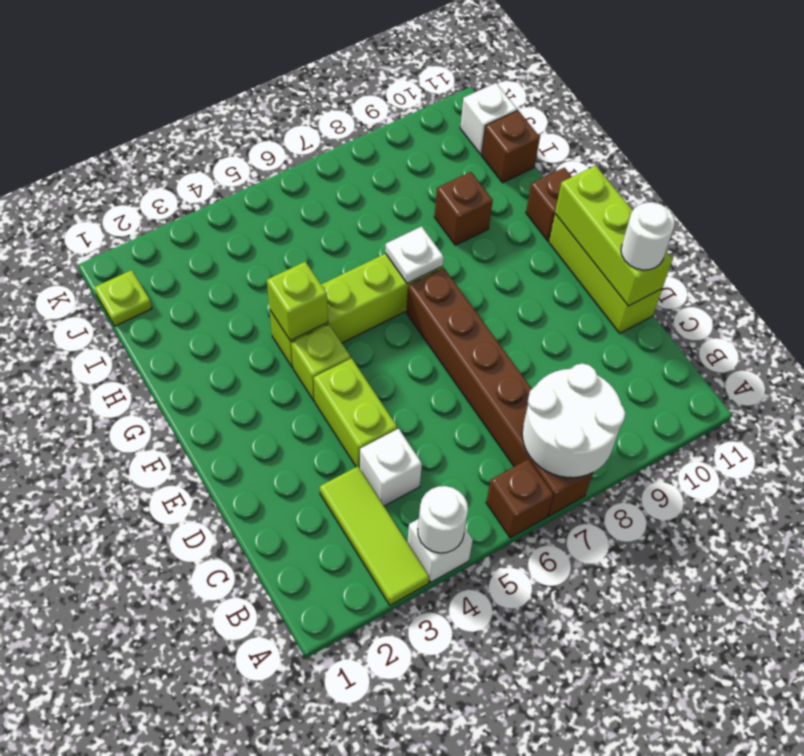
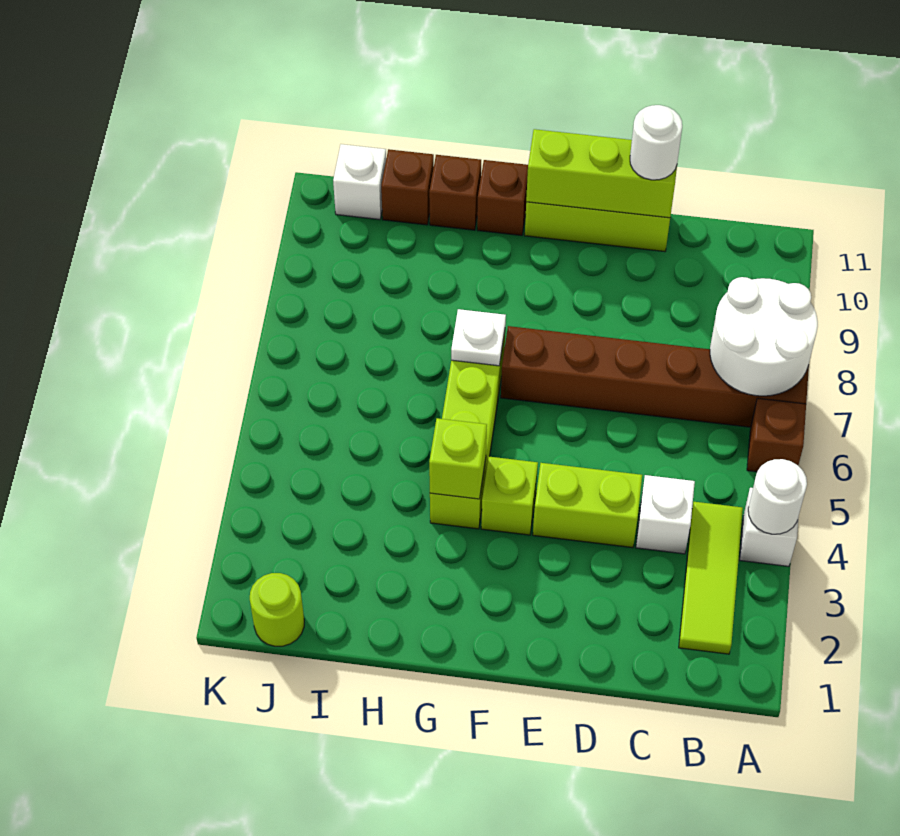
lime tile A3:C3 level 1 -> lime tile B2:B4 level 1
brown brick H9 level 1 -> brown brick H11 level 1
lime plate J1 level 1 -> lime round brick J1 level 1

